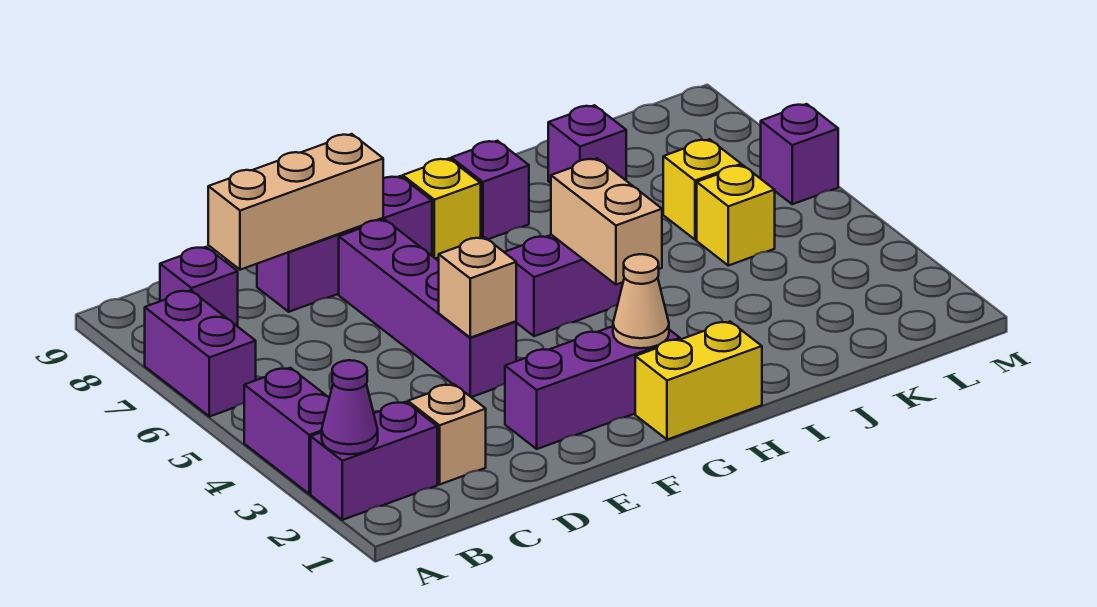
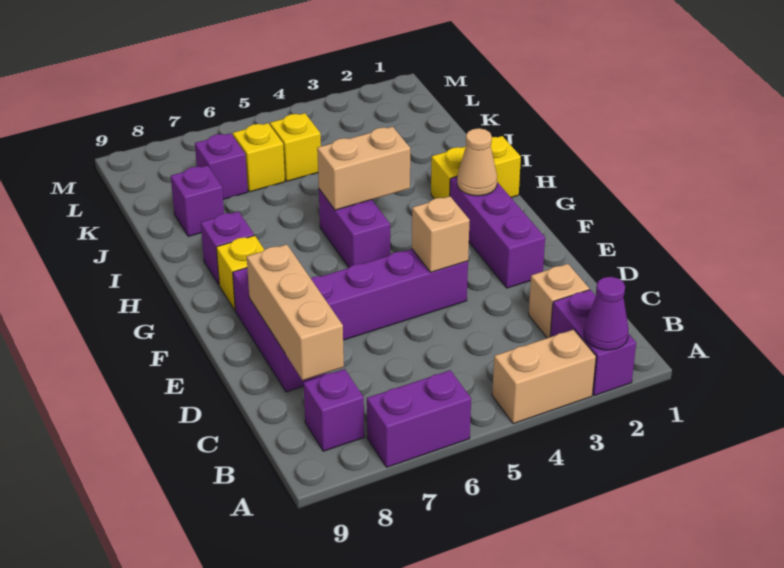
purple brick A3:A4 level 1 -> tan brick A3:A4 level 1
yellow brick G1:H1 level 1 -> yellow brick H1:H2 level 1
purple brick M6 level 1 -> purple brick K7 level 1

